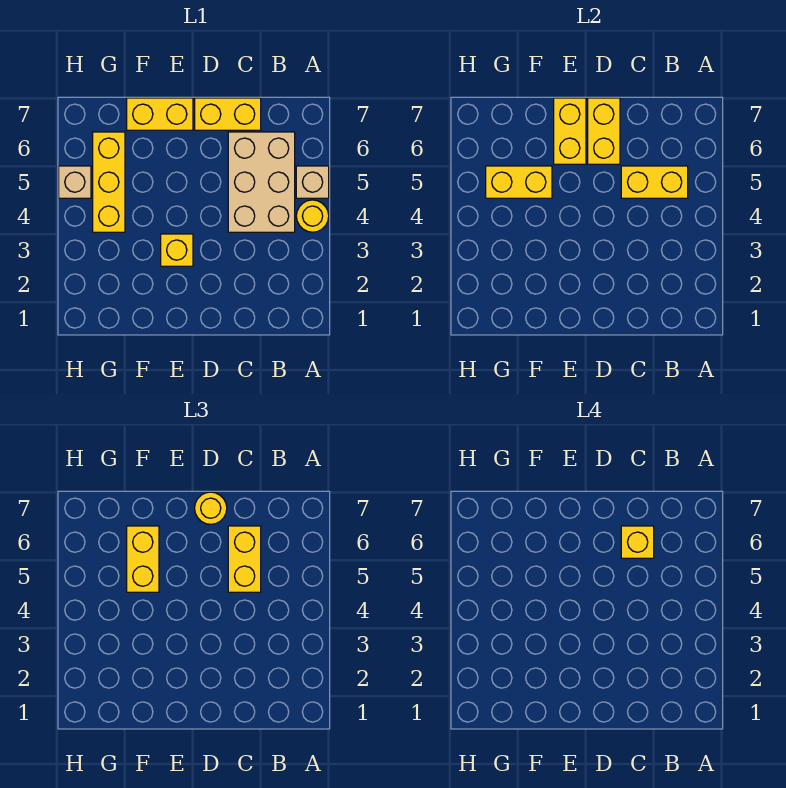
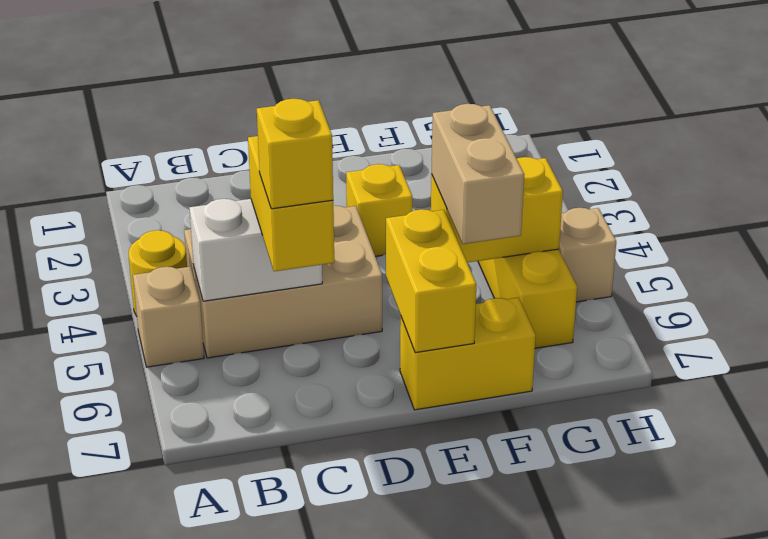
tan brick B4:C6 level 1 -> tan brick B4:D5 level 1
yellow brick B5:C5 level 2 -> white brick B5:C5 level 2
yellow brick C7:D7 level 1 -> none
yellow brick D6:D7 level 2 -> none
yellow round brick D7 level 3 -> none
yellow brick F5:F6 level 3 -> tan brick F5:F6 level 3

